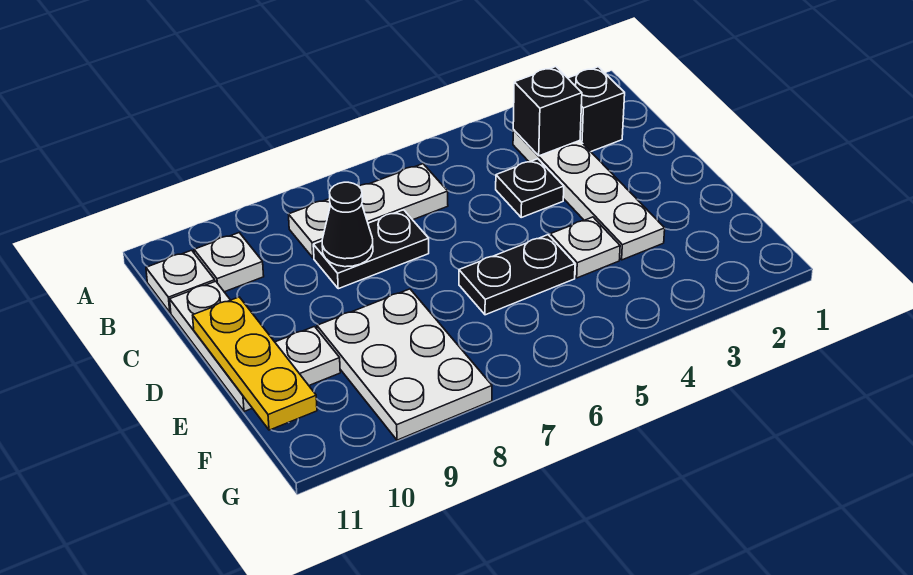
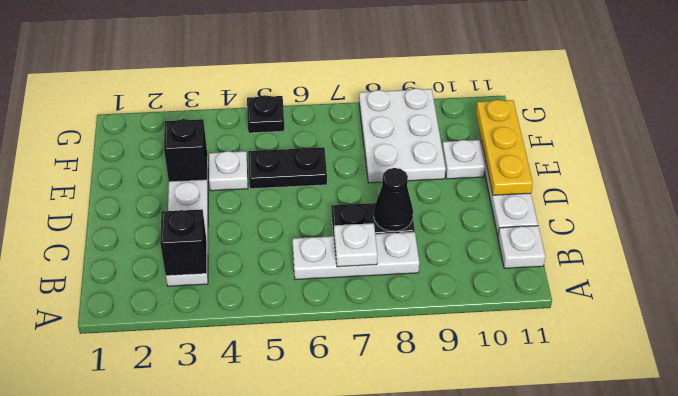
black brick B2 level 1 -> black brick E3 level 2
white plate B10 level 1 -> white plate B7 level 2
black plate C4 level 1 -> black plate G5 level 1

